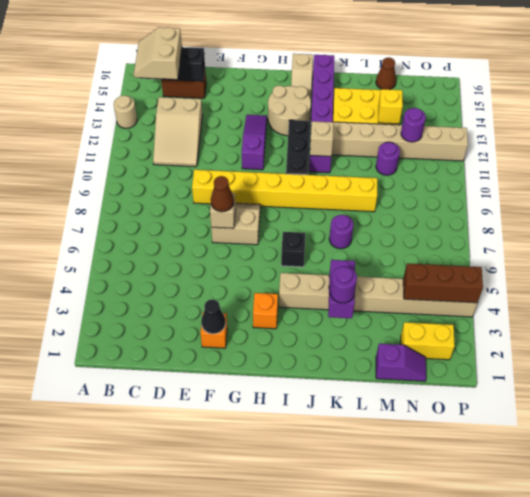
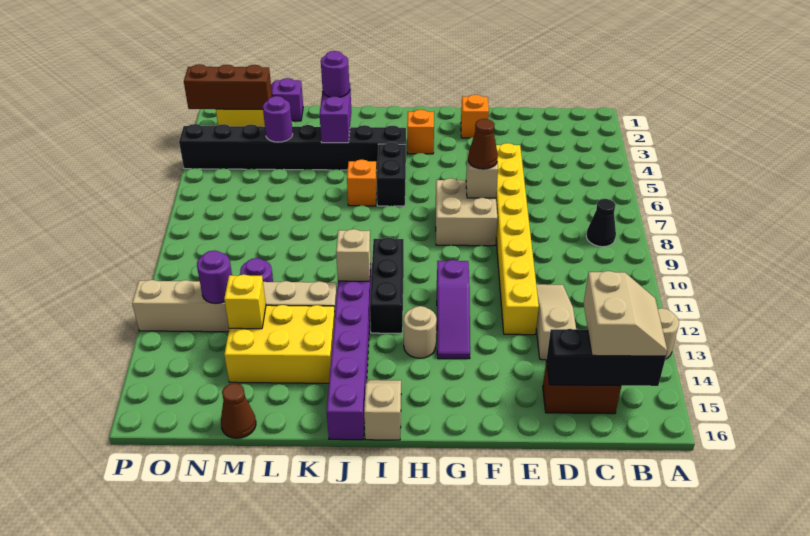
tan slope C11:D13 level 1 top 13 -> tan slope D11:D13 level 1 top 13
yellow brick E9:L9 level 1 -> yellow brick E5:E12 level 1
black cone F2 level 2 -> black cone B8 level 1
tan slope F7:G8 level 1 top 7 -> tan brick F7:G8 level 1
tan round brick H13:I14 level 1 -> tan round brick H13 level 1
tan brick I4:P4 level 1 -> black brick I4:P4 level 1
black brick I6 level 1 -> black brick I5:I6 level 1
none -> orange brick J6 level 1
purple round brick K7 level 1 -> purple round brick M4 level 2
brown brick N4:P4 level 2 -> brown brick N2:P2 level 2

